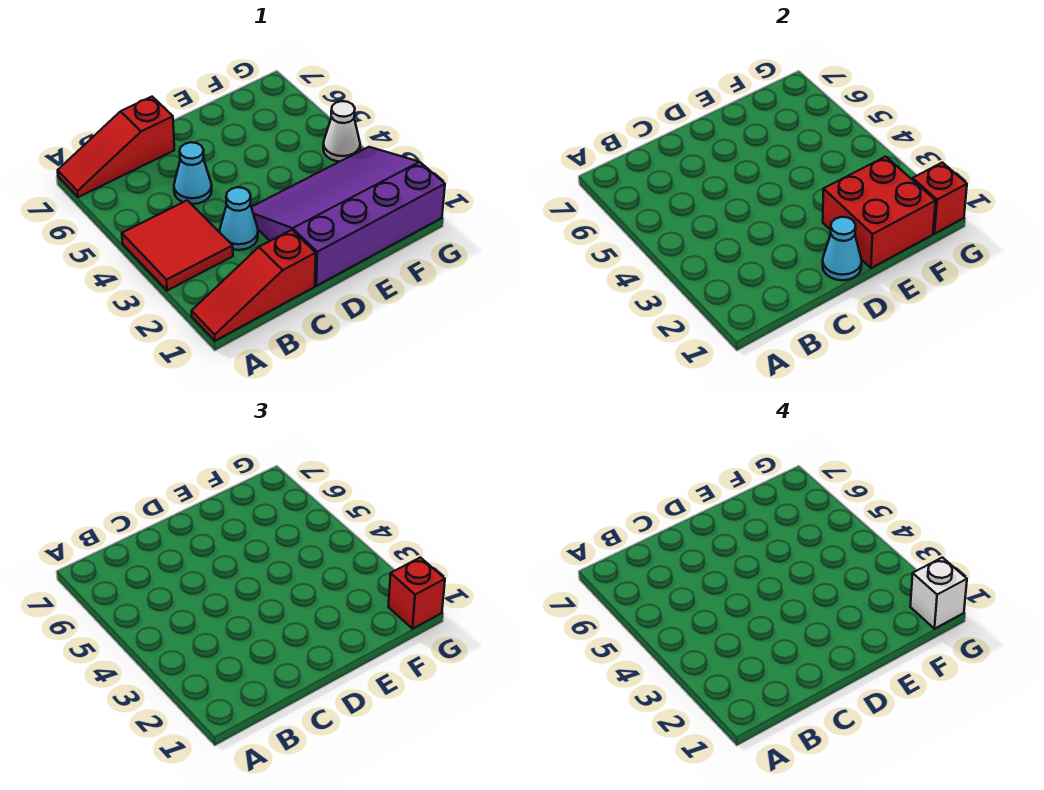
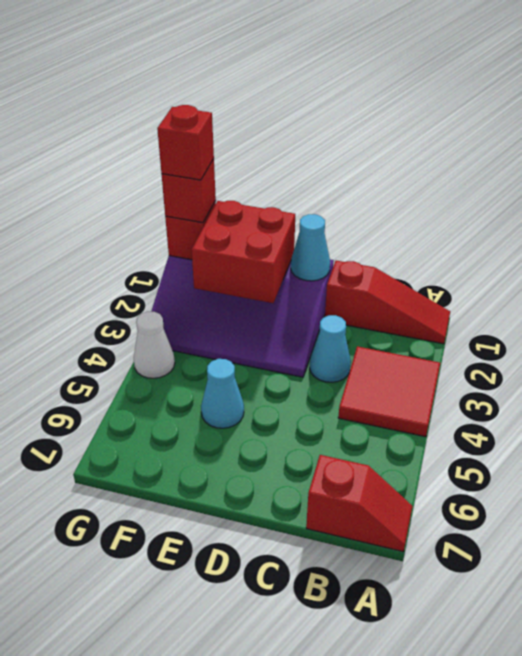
red slope A7:C7 level 1 top C -> red slope A7:B7 level 1 top B
cyan cone C5 level 1 -> cyan cone E5 level 1
white brick G1 level 4 -> red brick G1 level 4

